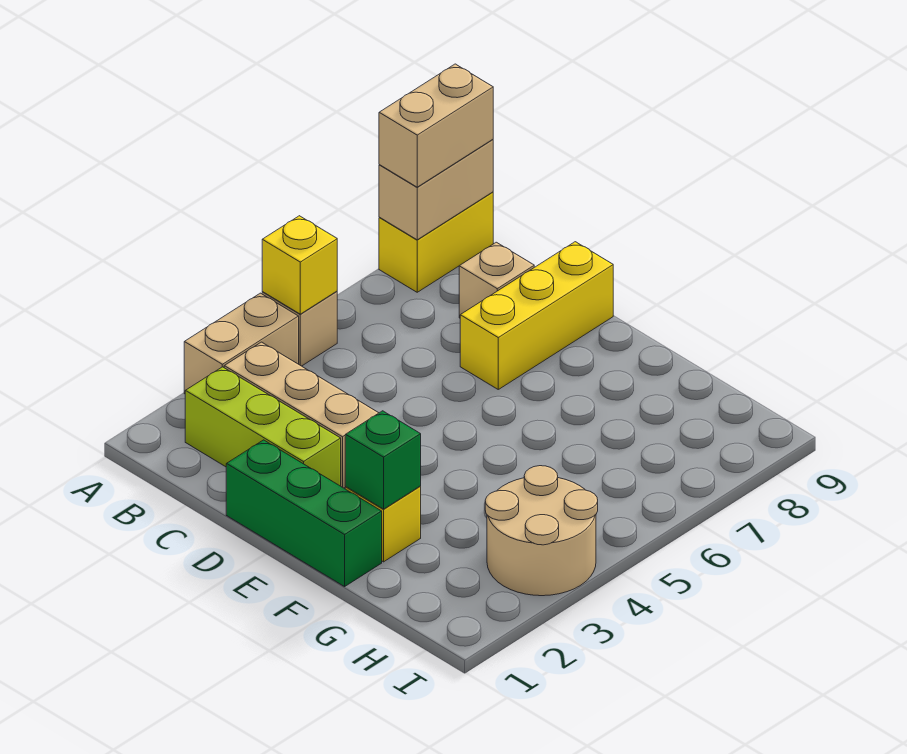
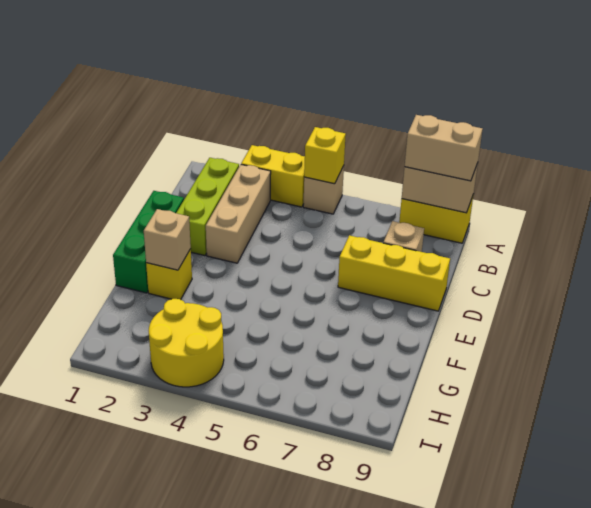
tan brick A3:A4 level 1 -> yellow brick A3:A4 level 1
green brick F2 level 2 -> tan brick F2 level 2
tan round brick H3:I4 level 1 -> yellow round brick H3:I4 level 1

